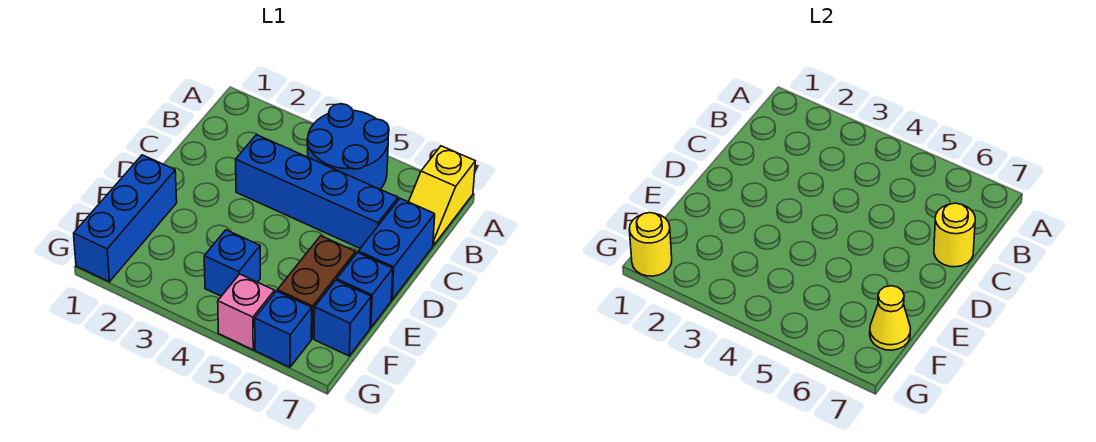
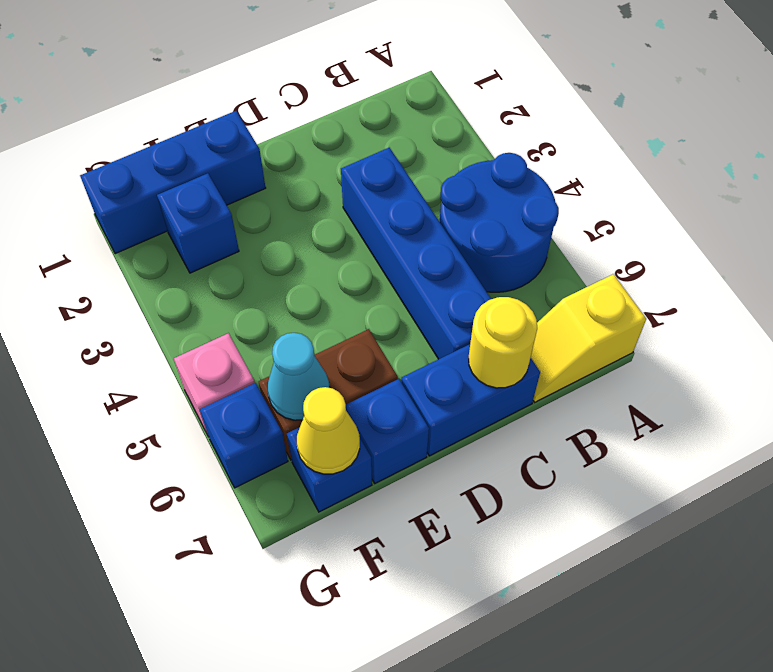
blue brick F4 level 1 -> blue brick F2 level 1
none -> cyan cone F6 level 2
yellow round brick G1 level 2 -> none

